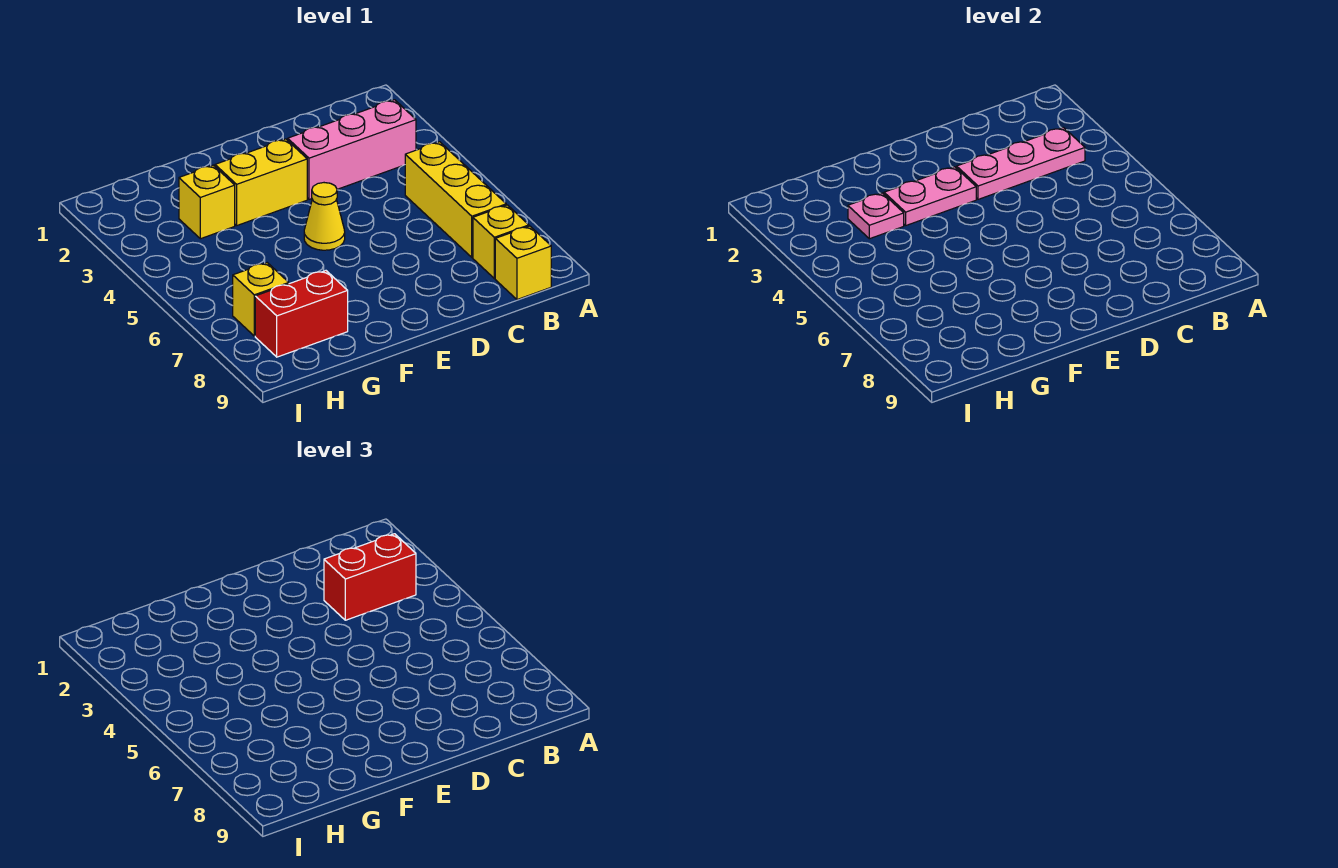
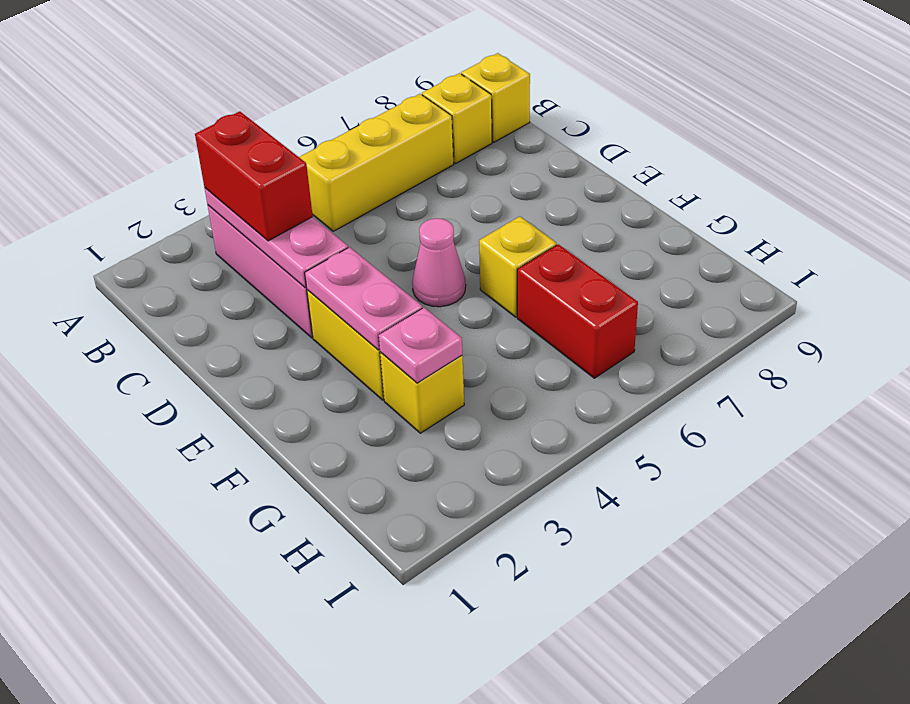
yellow cone E5 level 1 -> pink cone E5 level 1
red brick G8:H8 level 1 -> red brick G6:H6 level 1
yellow brick H7 level 1 -> yellow brick F6 level 1

